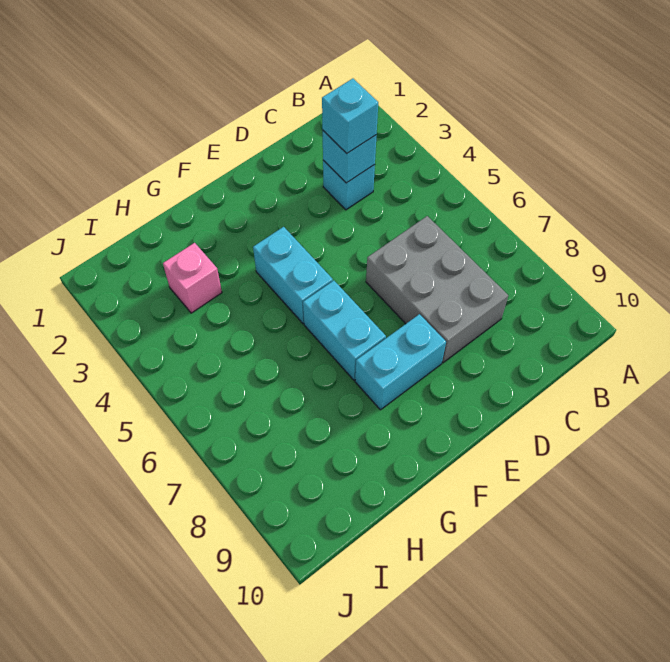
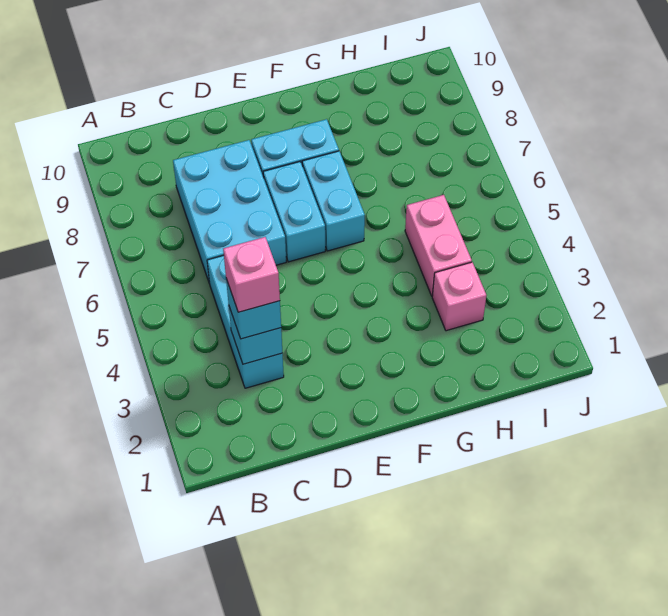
cyan brick C3 level 1 -> cyan brick C3:C5 level 1
none -> pink brick C3 level 4
grey brick C6:D8 level 1 -> cyan brick C6:D8 level 1
cyan brick F4:F5 level 1 -> cyan brick E6:E7 level 1
none -> pink brick H4:H5 level 1

